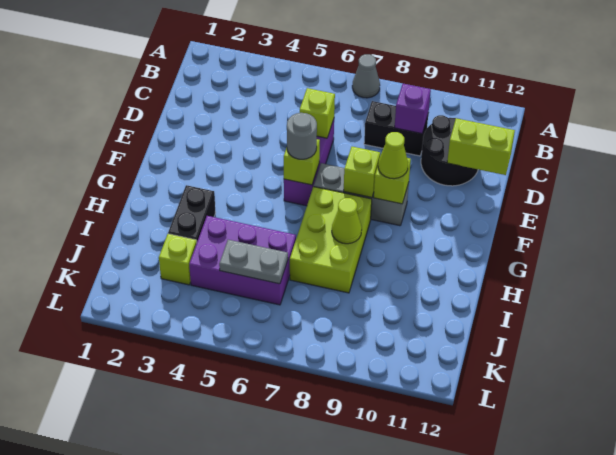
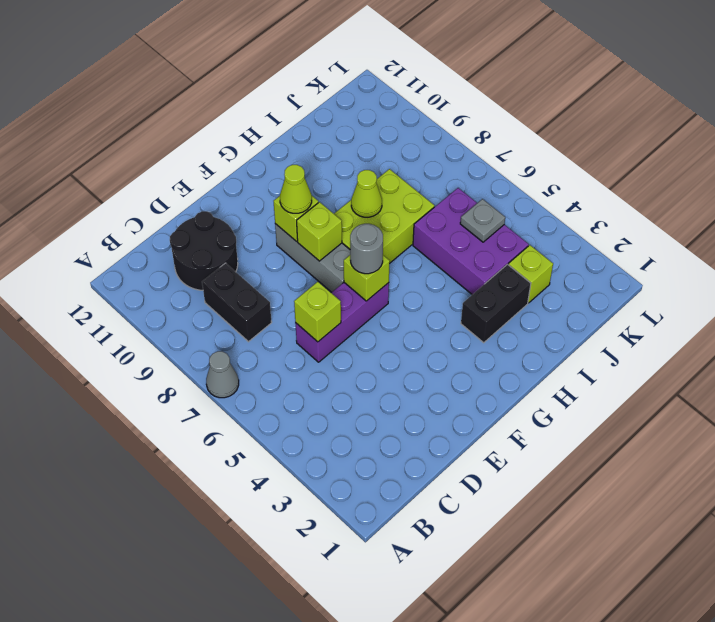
purple brick C9 level 2 -> none
lime brick D11:D12 level 2 -> none
grey plate J5:J6 level 2 -> grey plate J5 level 2

